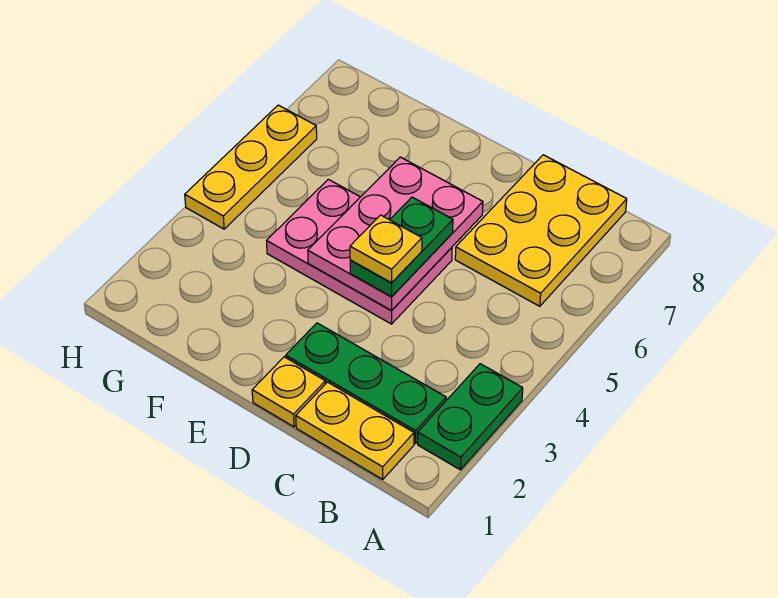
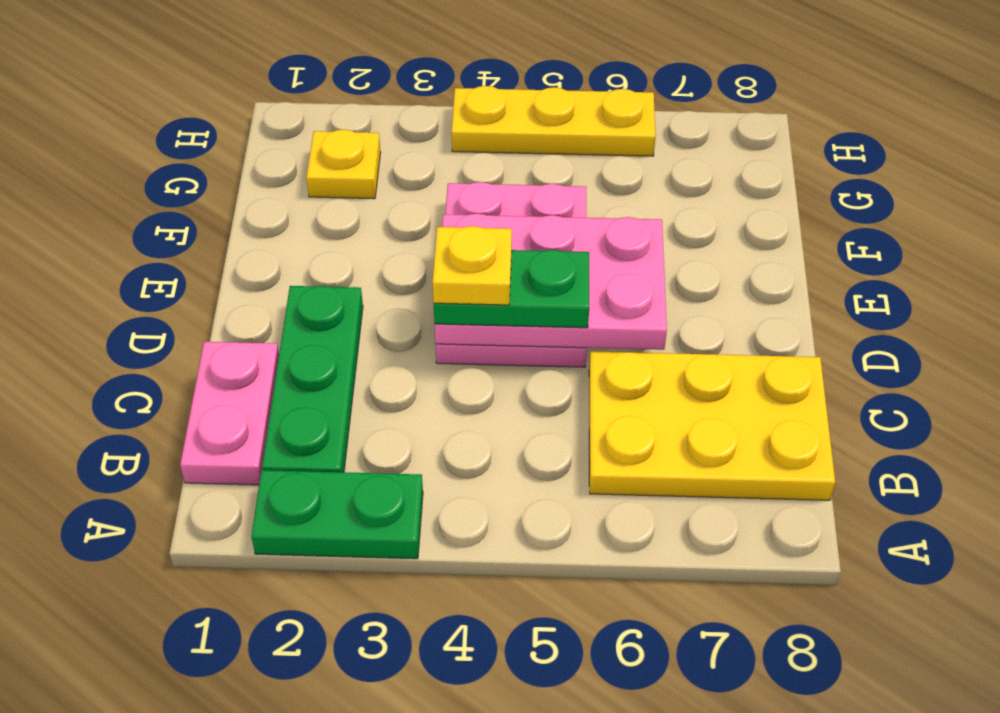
yellow plate B1:C1 level 1 -> pink plate B1:C1 level 1
yellow plate D1 level 1 -> yellow plate G2 level 1

